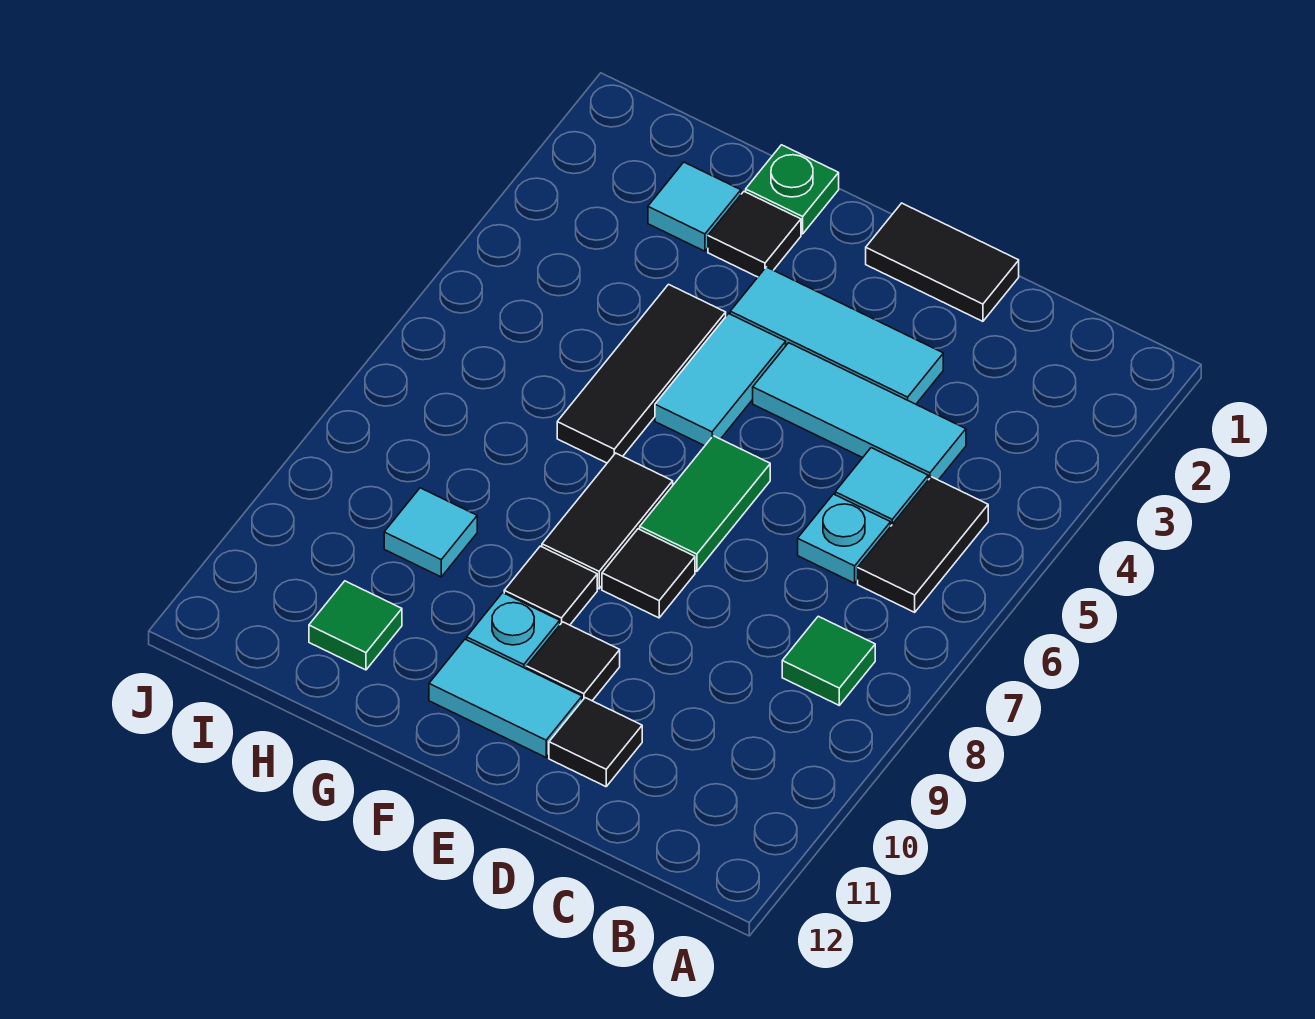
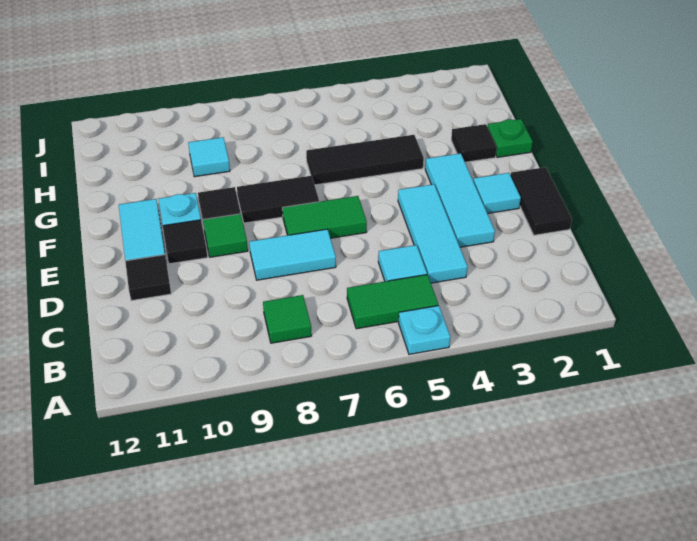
black tile B5:B6 level 1 -> green tile B5:B6 level 1
cyan plate C6 level 1 -> cyan plate A5 level 1
black tile E8 level 1 -> none
cyan tile F4:F5 level 1 -> cyan tile D7:D8 level 1
cyan tile H2 level 1 -> cyan tile E2 level 1
green tile H11 level 1 -> green tile E9 level 1

